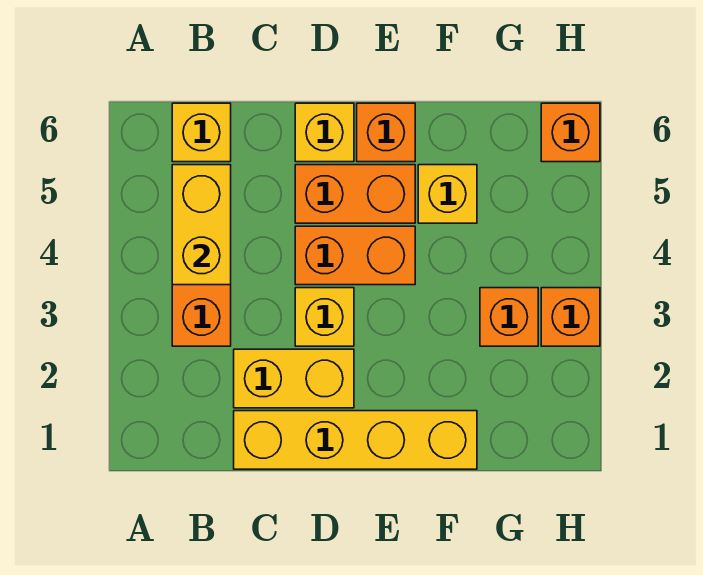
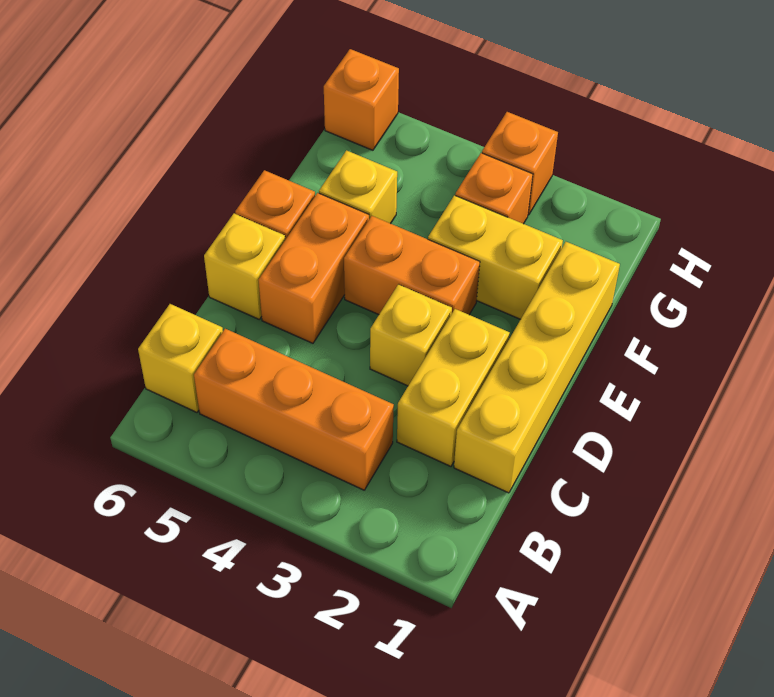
yellow brick B4:B5 level 2 -> yellow brick F2:F3 level 1
orange brick D4:E4 level 1 -> orange brick E3:E4 level 1

